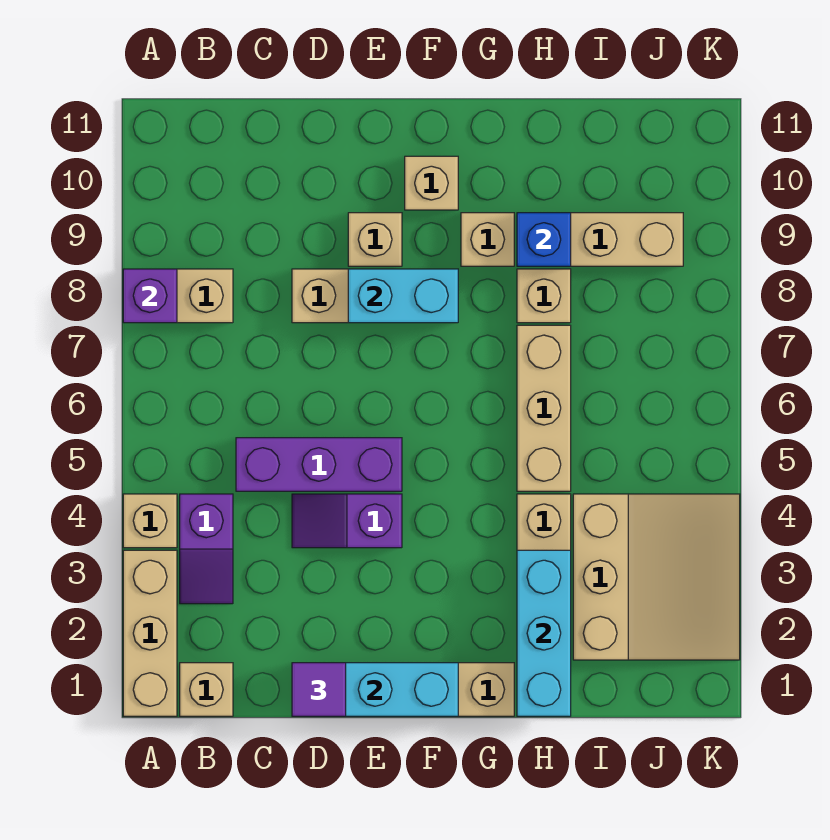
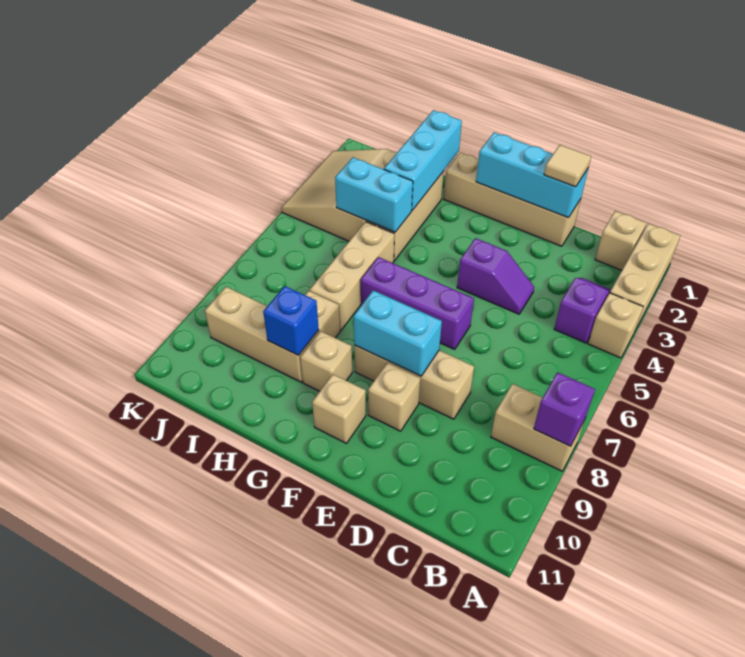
purple brick C5:E5 level 1 -> purple brick E6:G6 level 1
purple tile D1 level 3 -> tan tile D1 level 3
none -> cyan brick H4:I4 level 2

